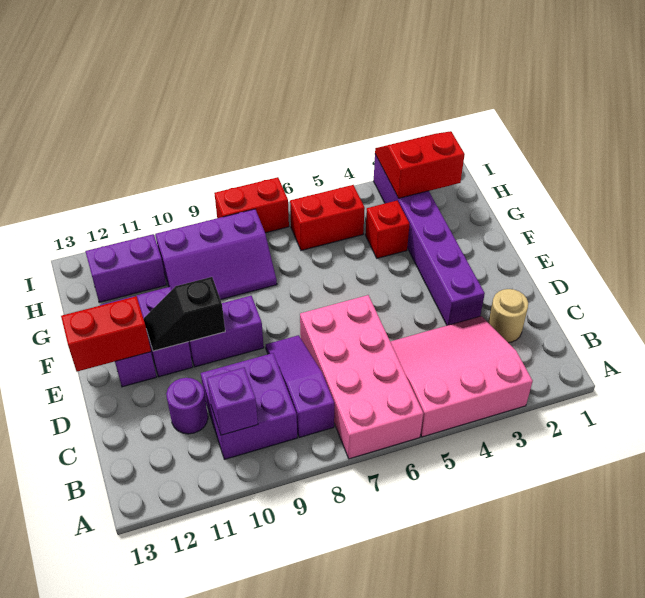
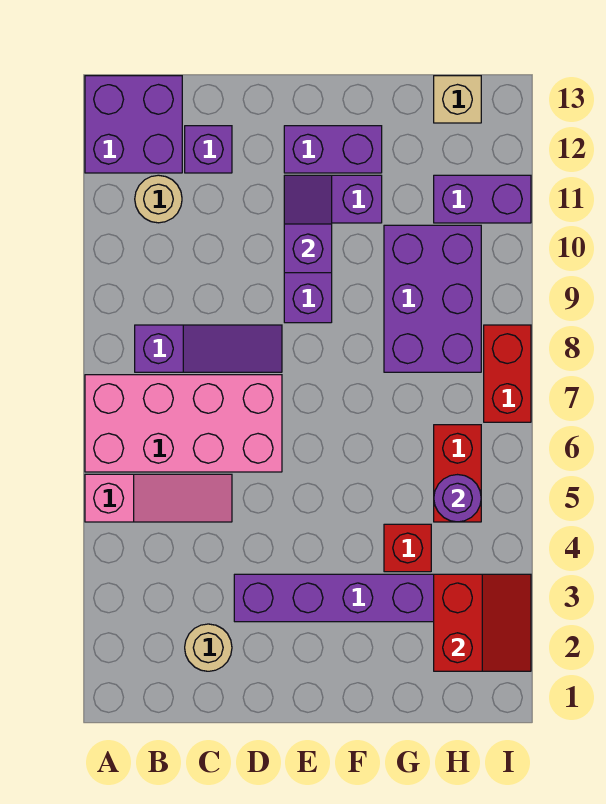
pink slope A3:C5 level 1 top A -> pink slope A5:C5 level 1 top A
purple brick B9:C10 level 1 -> purple brick A12:B13 level 1
purple brick B10 level 2 -> purple brick C12 level 1
none -> tan round brick B11 level 1
purple round brick C11 level 1 -> purple round brick H5 level 2
black slope E10:E11 level 2 top 10 -> purple slope E10:E11 level 2 top 10
red brick E12:E13 level 2 -> none
purple slope G8:H10 level 1 top H -> purple brick G8:H10 level 1
purple brick H11:H12 level 1 -> purple brick H11:I11 level 1
none -> tan brick H13 level 1

